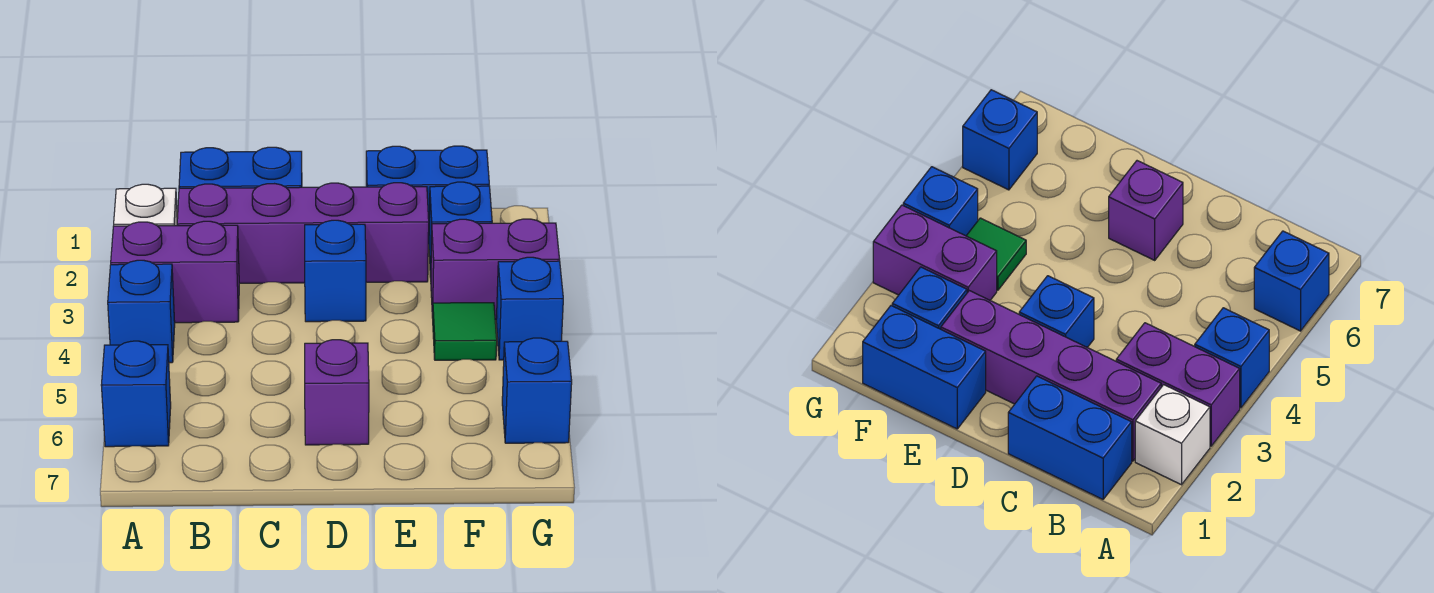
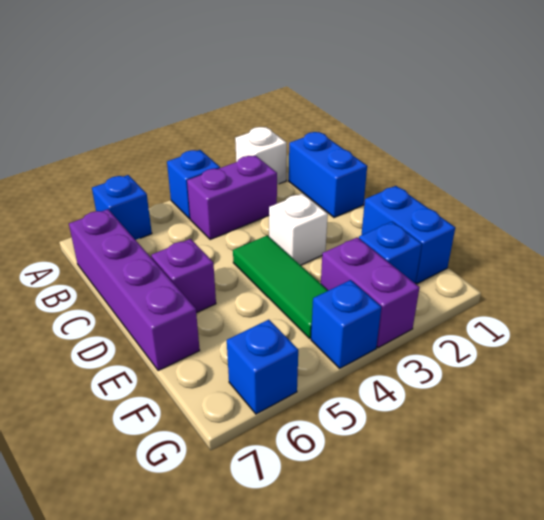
purple brick A3:B3 level 1 -> purple brick B3:B4 level 1
purple brick B2:E2 level 1 -> purple brick B7:E7 level 1
blue brick D3 level 1 -> white brick D3 level 1
green tile F4 level 1 -> green tile D4:F4 level 1

